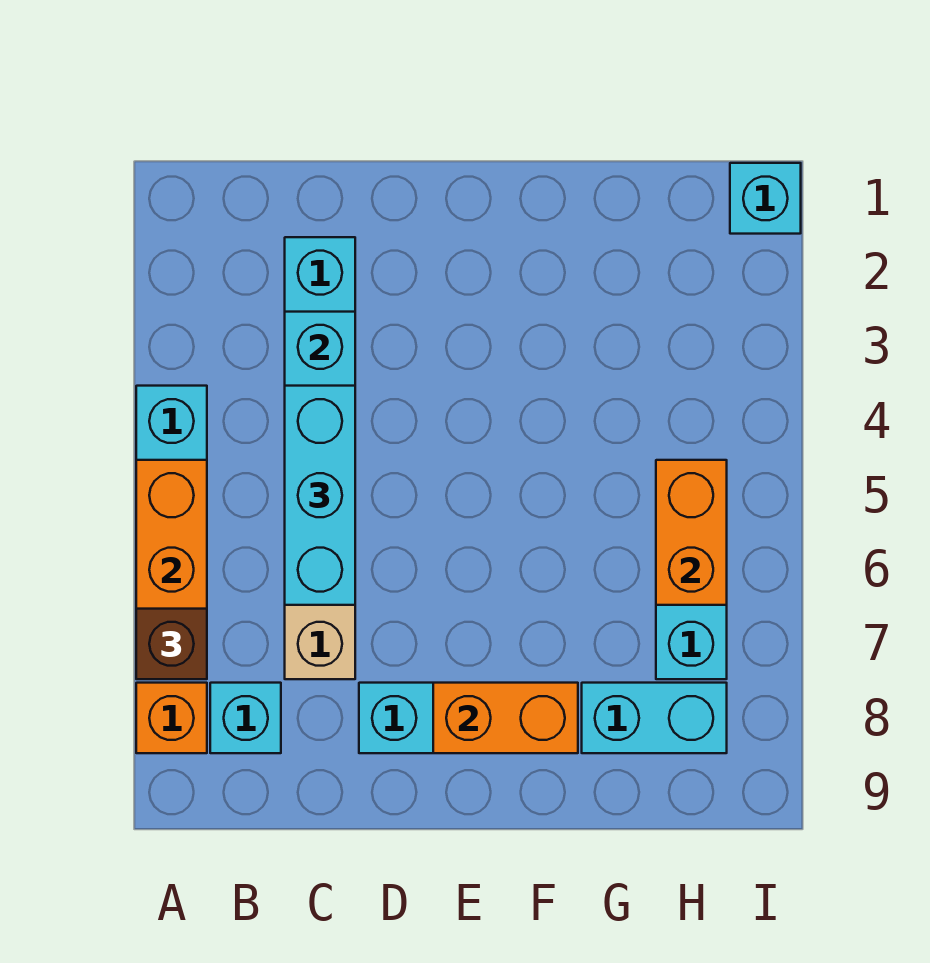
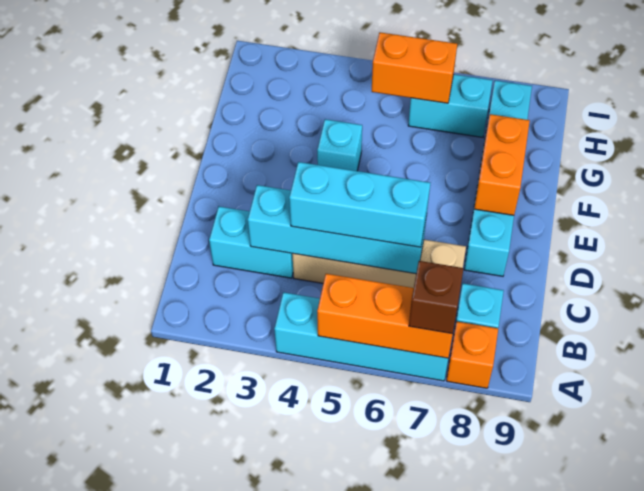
cyan brick I1 level 1 -> cyan brick F4 level 1

